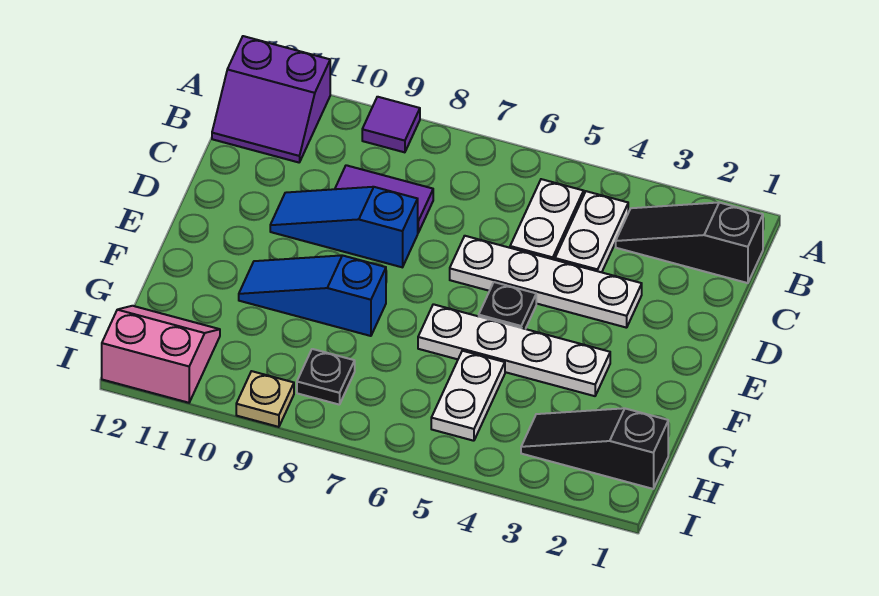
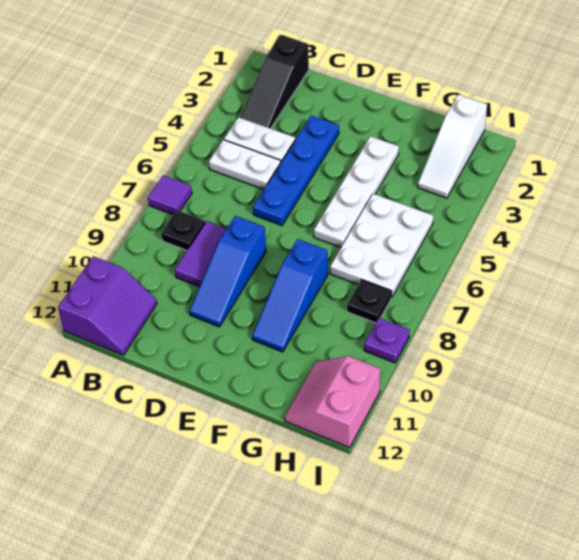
purple tile A9 level 1 -> purple tile A7 level 1
white plate D3:D6 level 1 -> blue plate D3:D6 level 1
black plate E5 level 1 -> black plate B8 level 1
white plate G5:H5 level 1 -> white plate G5:H7 level 1
black slope H1:H3 level 1 top 1 -> white slope H1:H3 level 1 top 1
tan plate I9 level 1 -> purple plate I9 level 1

